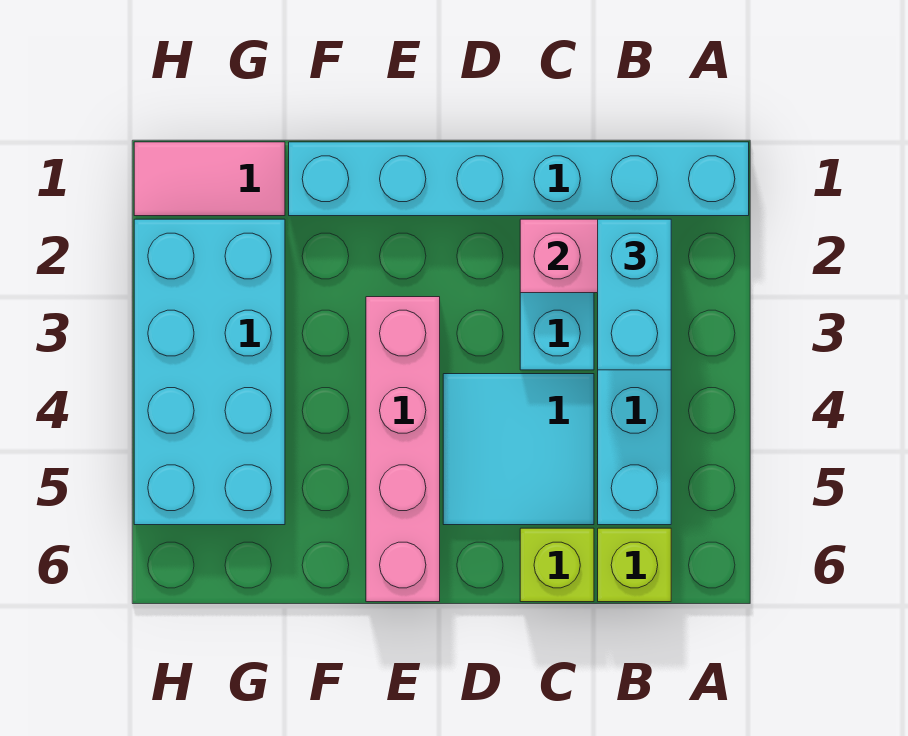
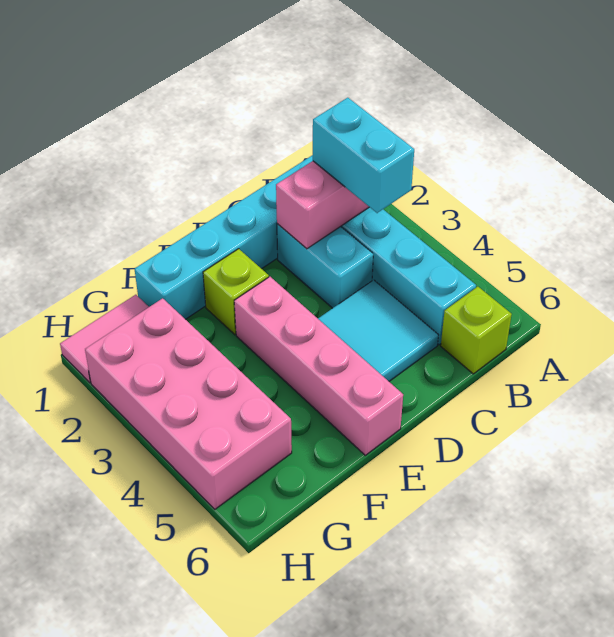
lime brick C6 level 1 -> lime brick E2 level 1
cyan brick G2:H5 level 1 -> pink brick G2:H5 level 1

